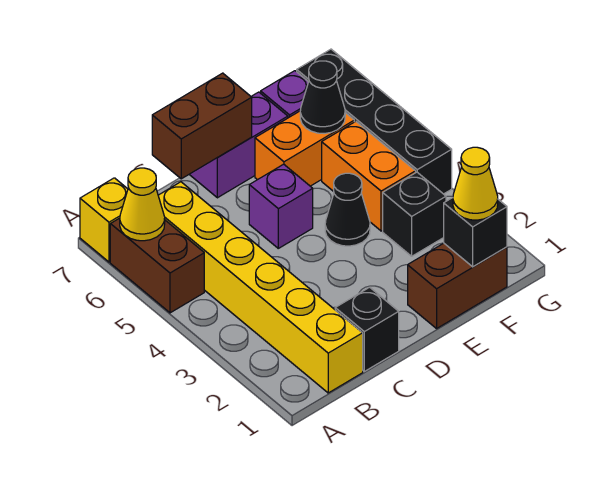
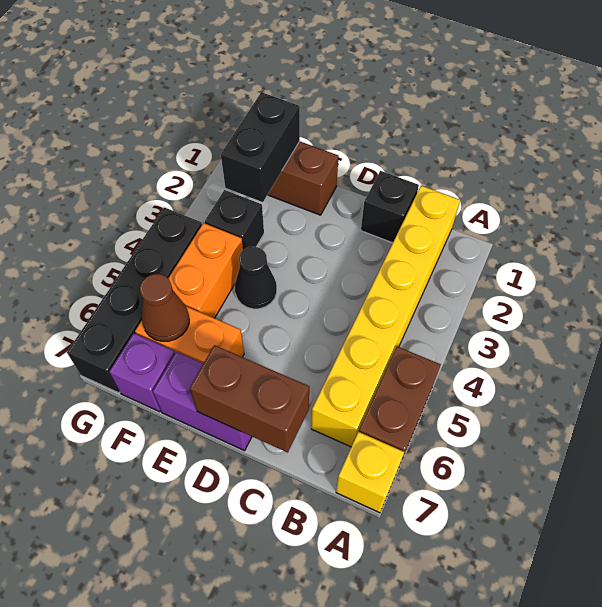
yellow cone A6 level 2 -> none
purple brick D5 level 1 -> none
black brick F1 level 2 -> black brick F1:F2 level 2
yellow cone F1 level 3 -> none
black cone F6 level 2 -> brown cone F6 level 2

